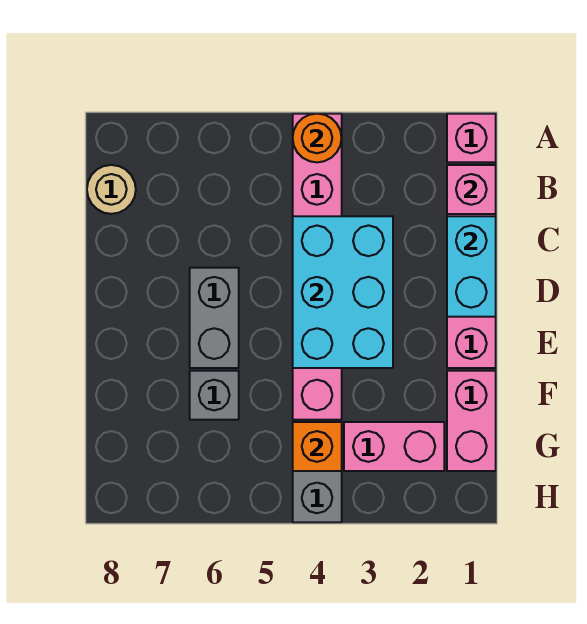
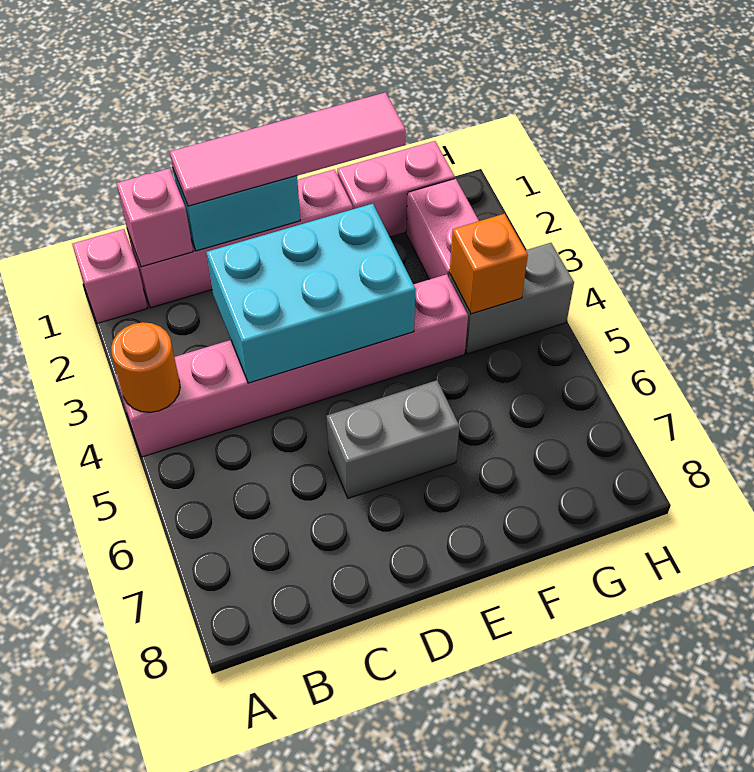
tan round brick B8 level 1 -> none
none -> pink tile C1:F1 level 3
grey brick F6 level 1 -> none

